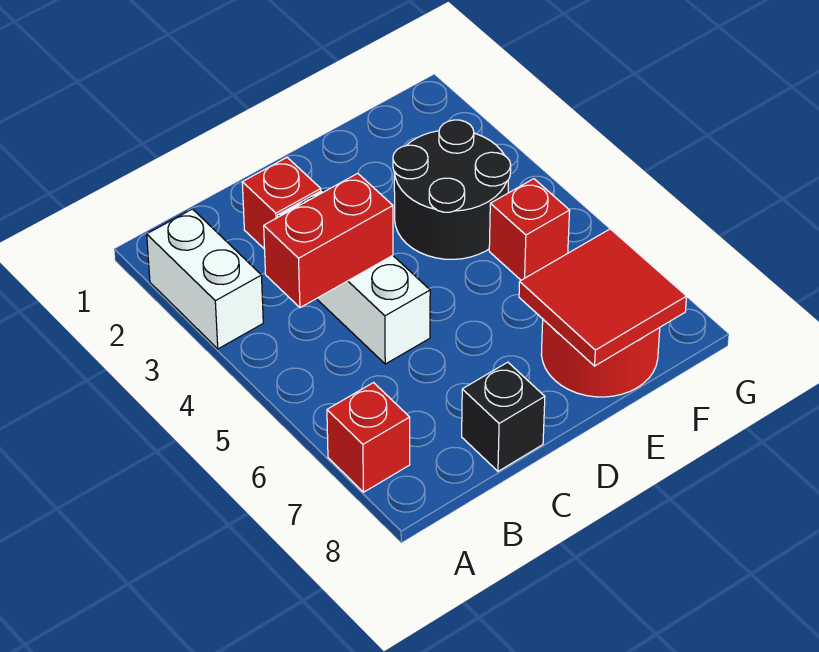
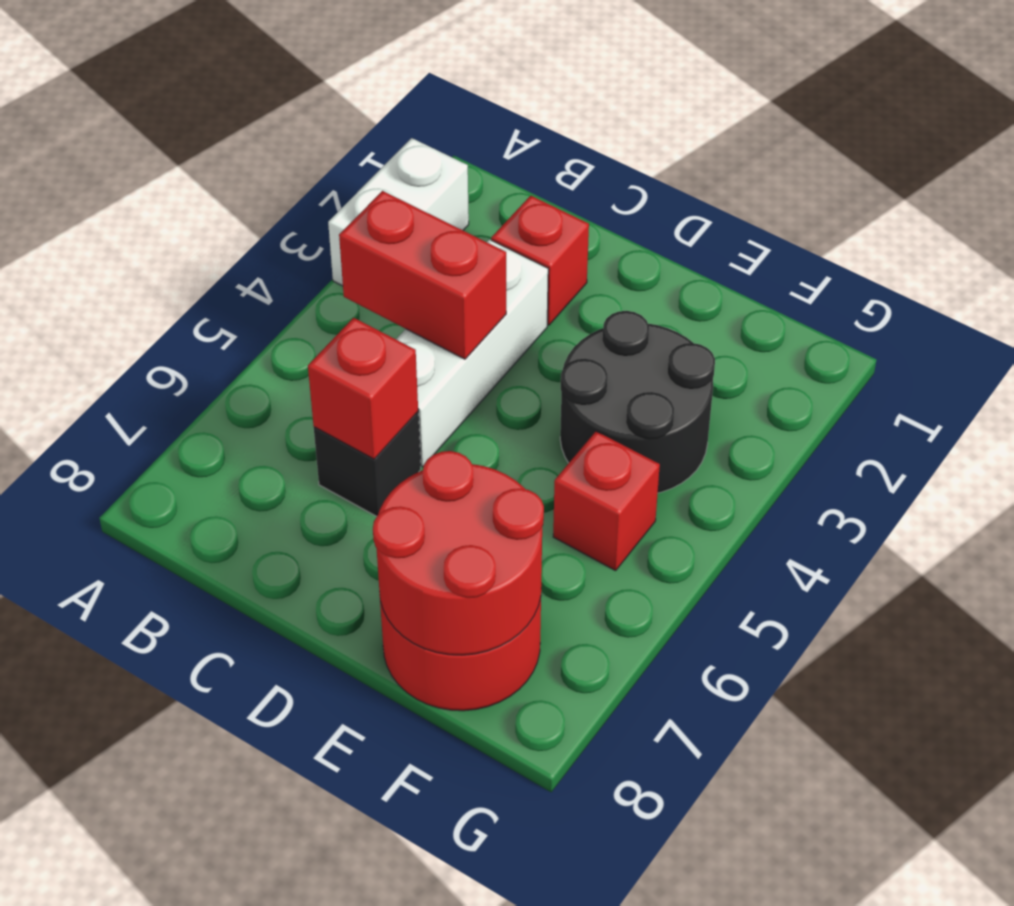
red brick A7 level 1 -> red brick C6 level 2
black brick C8 level 1 -> black brick C6 level 1
red tile E7:F8 level 2 -> red round brick E7:F8 level 2

